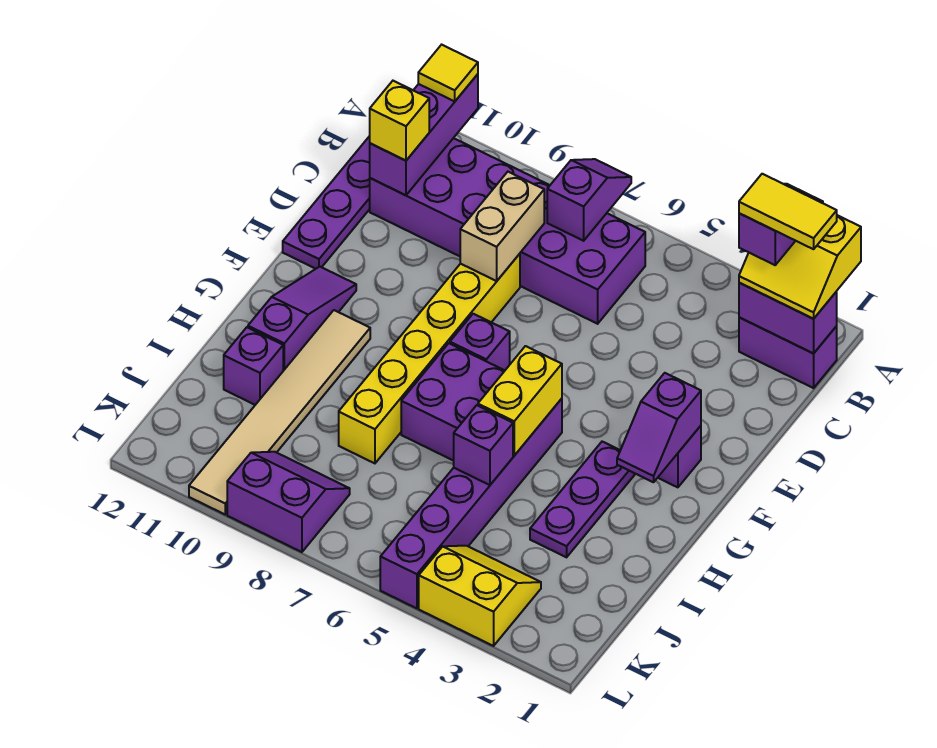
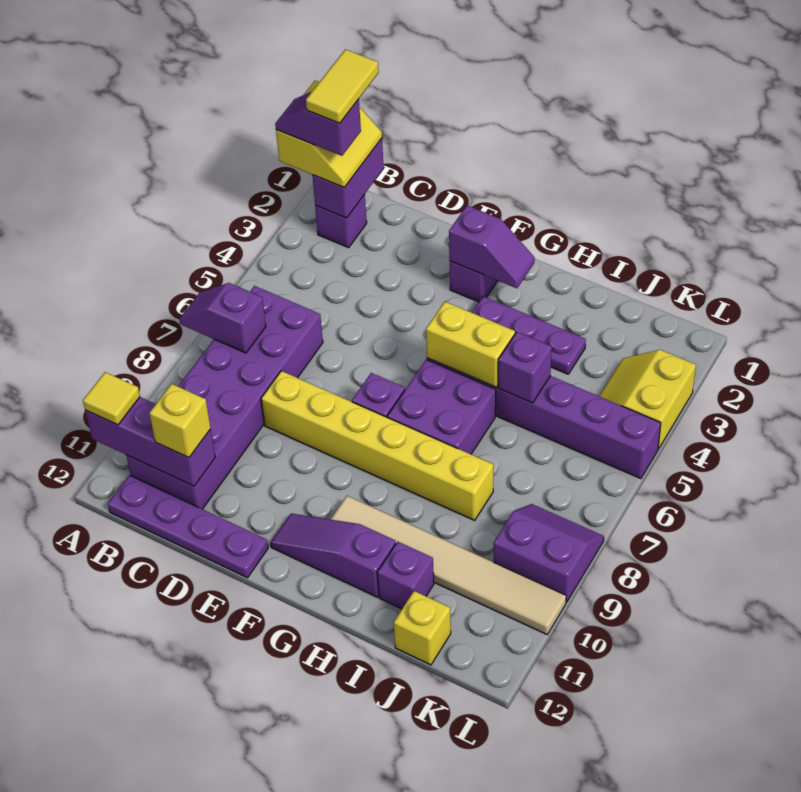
purple brick B1:B2 level 1 -> purple brick B2 level 1
tan brick C8:D8 level 2 -> none
none -> yellow brick J12 level 1
purple slope K8:L9 level 1 top L -> purple slope K8:L9 level 1 top 9

